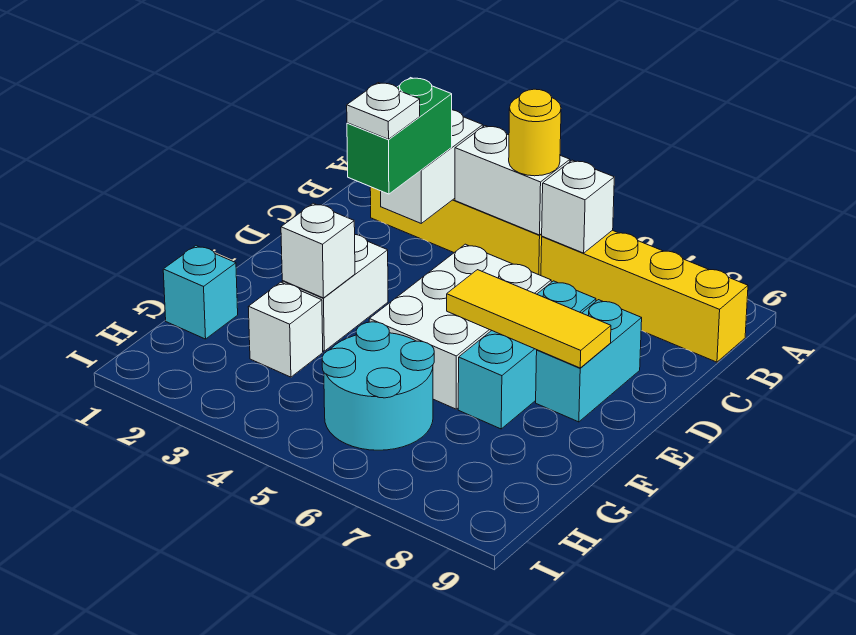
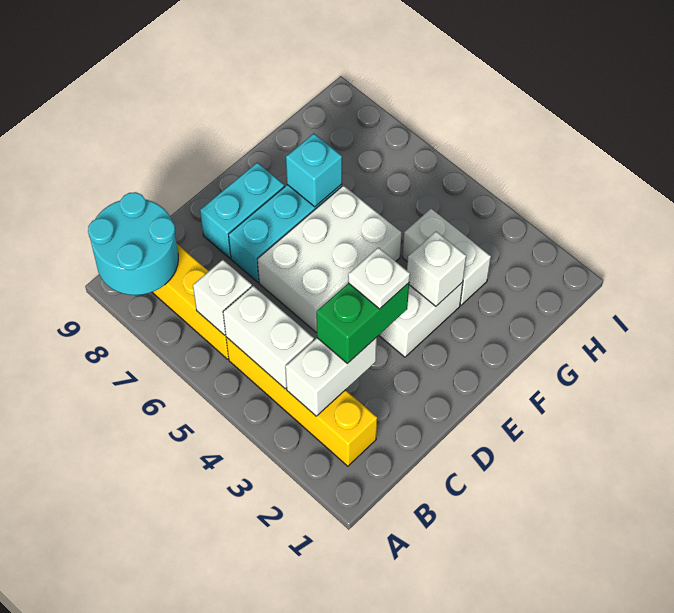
yellow round brick B5 level 3 -> none
yellow tile E6:E8 level 2 -> none
cyan brick G1 level 1 -> cyan brick F7 level 2
white brick G3 level 1 -> white brick G3:G4 level 1
cyan round brick G5:H6 level 1 -> cyan round brick A8:B9 level 2

